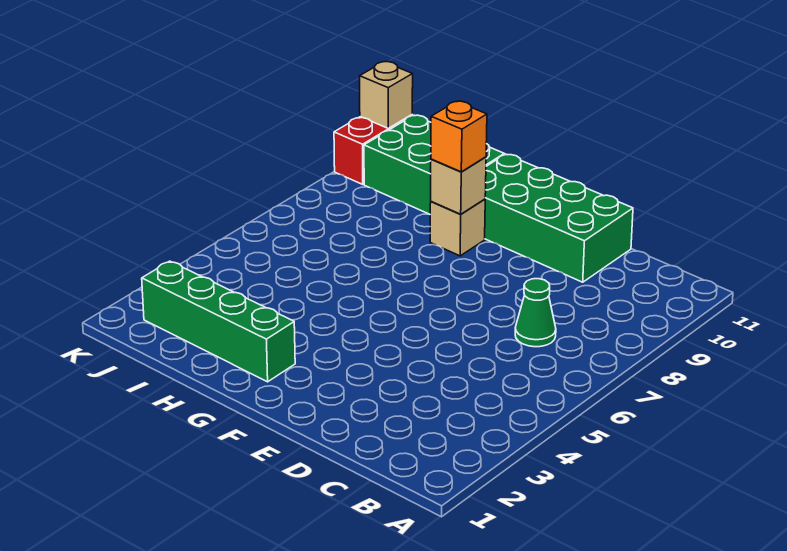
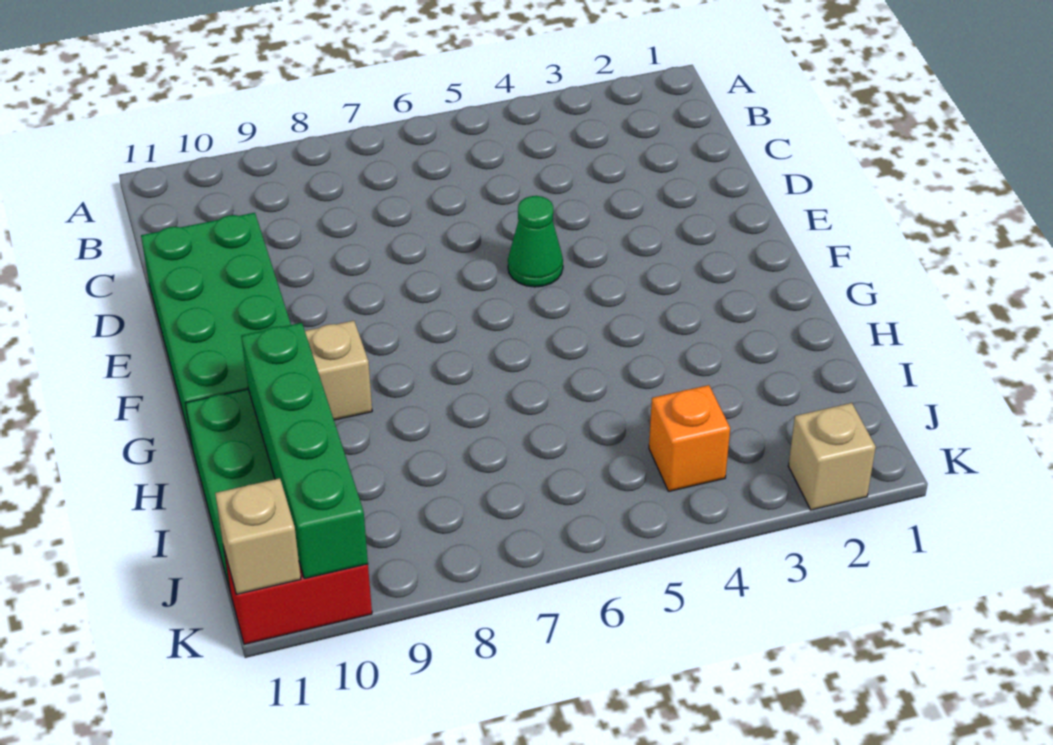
green cone C7 level 1 -> green cone E5 level 1
green brick G2:J2 level 1 -> green brick H10:K10 level 2
tan brick G9 level 2 -> tan brick K2 level 1
orange brick G9 level 3 -> orange brick J4 level 1

